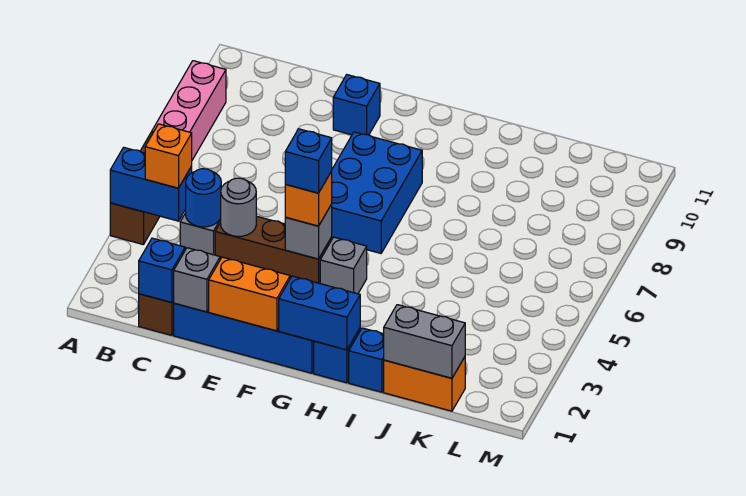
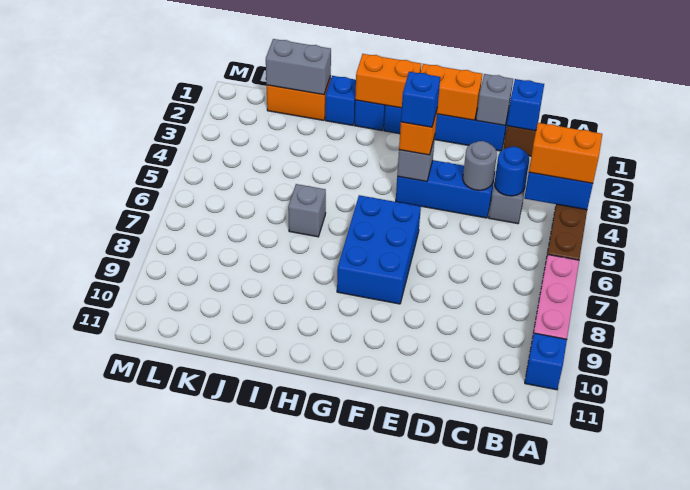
orange brick B4 level 3 -> orange brick A4:B4 level 3
brown brick D4:F4 level 1 -> blue brick D4:F4 level 1
blue brick E10 level 1 -> blue brick A10 level 1
blue brick G1:H1 level 2 -> orange brick G1:H1 level 2
grey brick G4 level 1 -> grey brick I6 level 1

